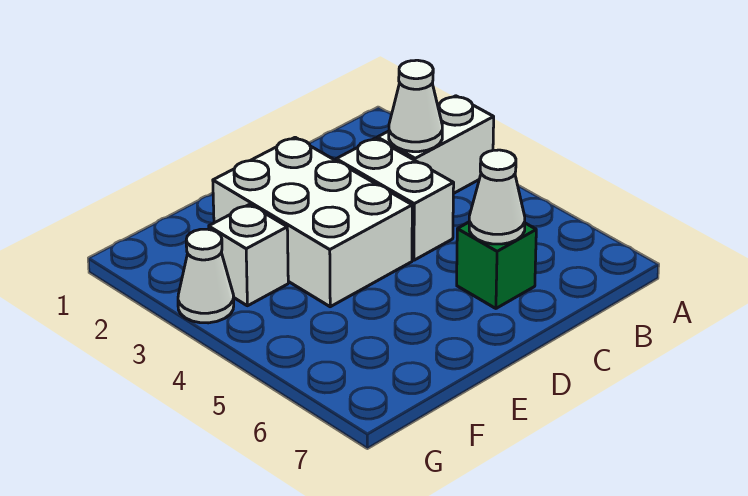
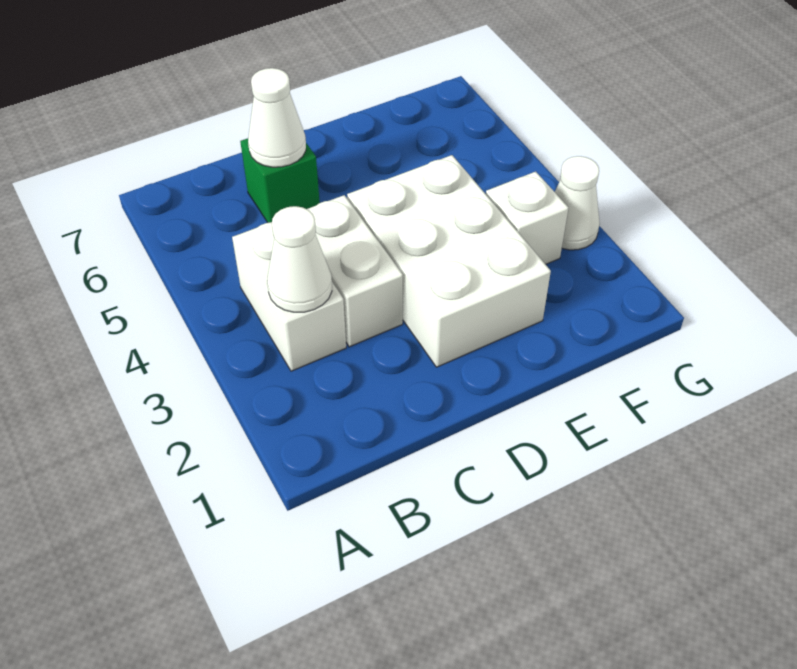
white brick A3:B3 level 1 -> white brick B3:B4 level 1

